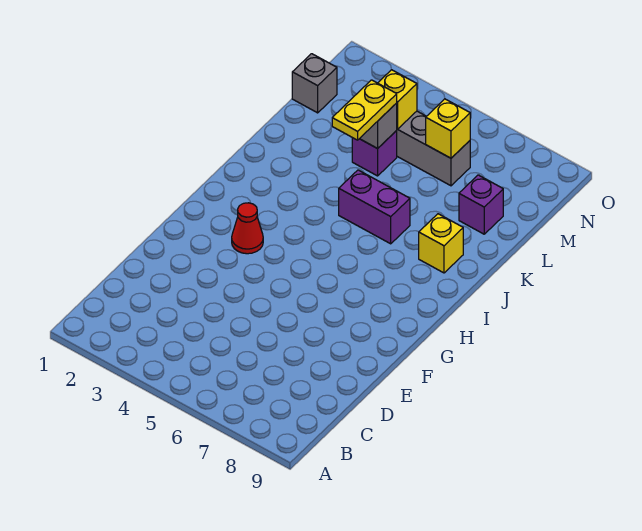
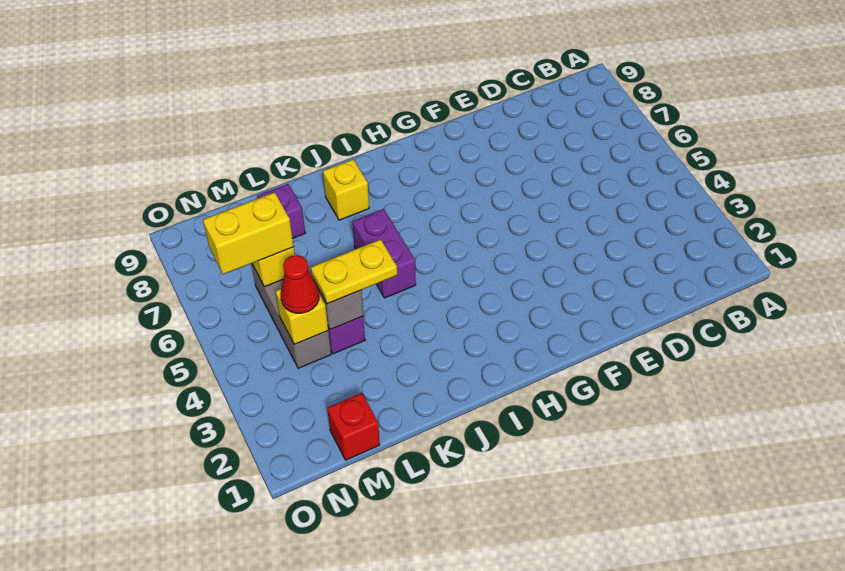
red cone G3 level 1 -> red cone M4 level 3
grey brick M1 level 1 -> red brick M1 level 1
none -> yellow brick M6:N6 level 3

